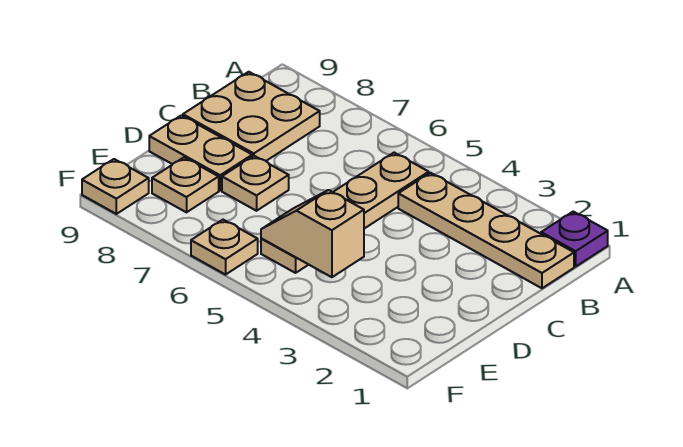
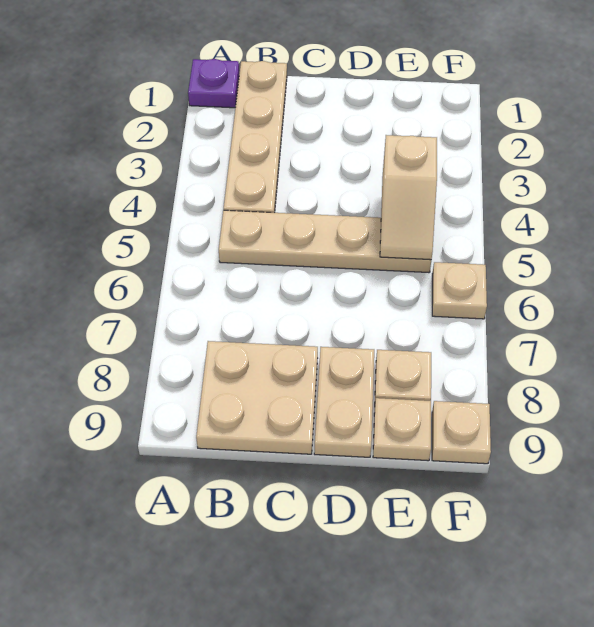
tan plate D7 level 1 -> tan plate E9 level 1

